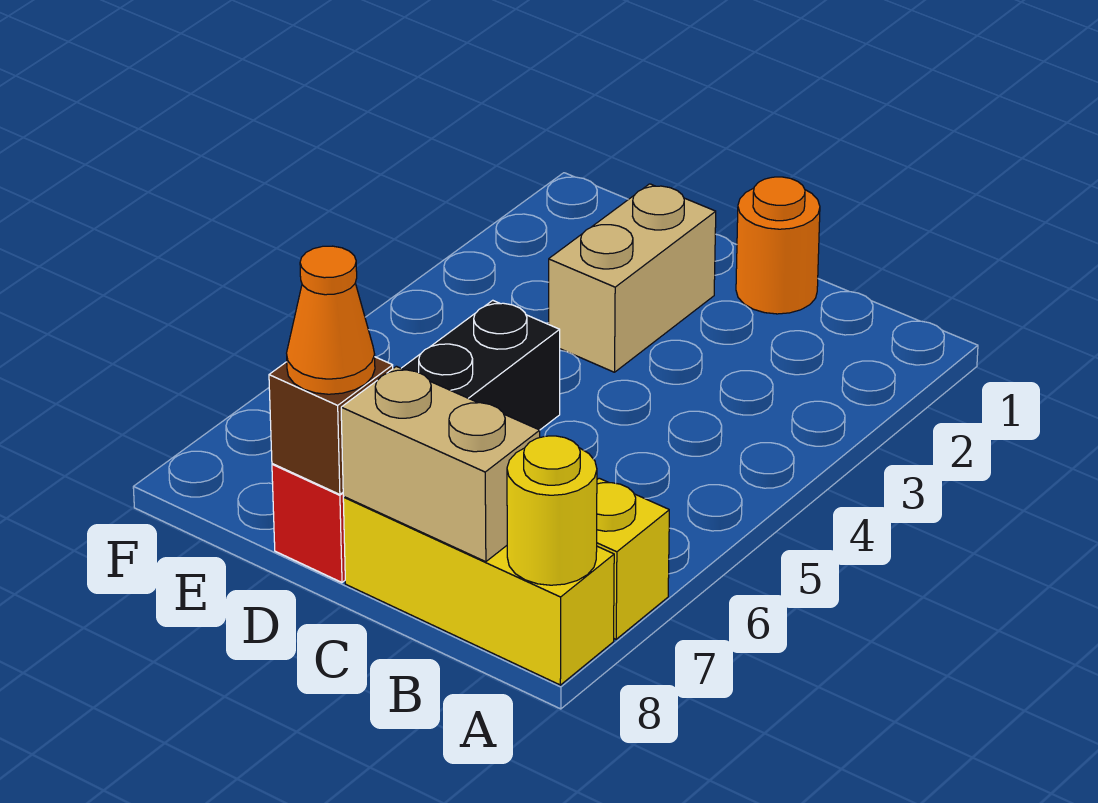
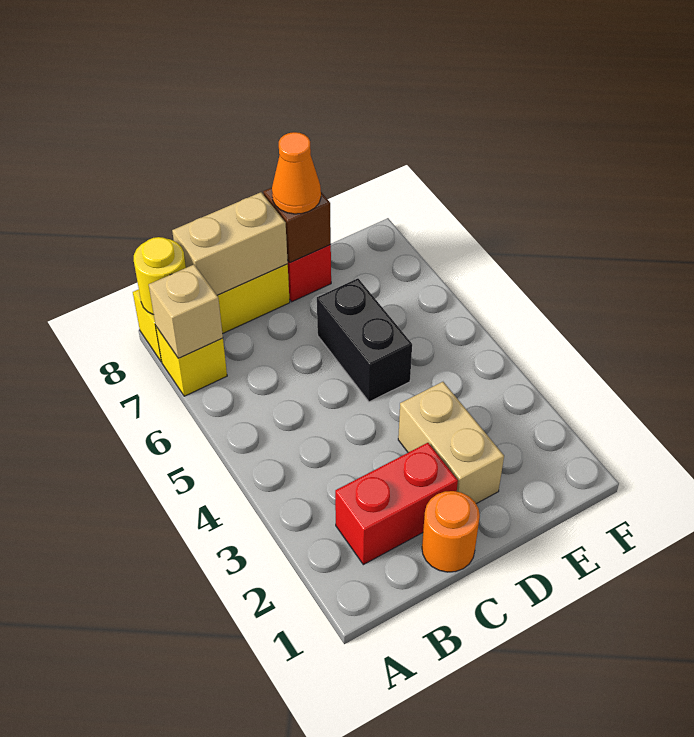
none -> tan brick A7 level 2
none -> red brick B2:C2 level 1

